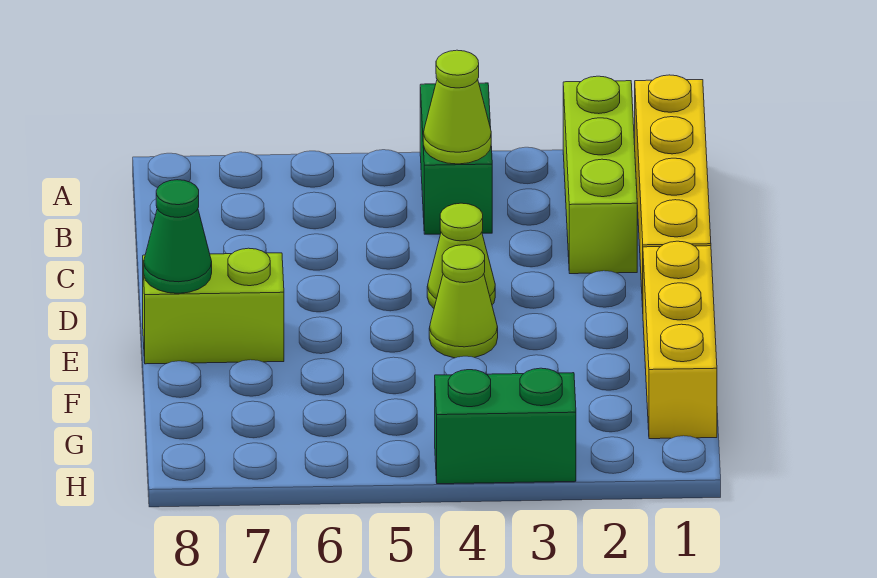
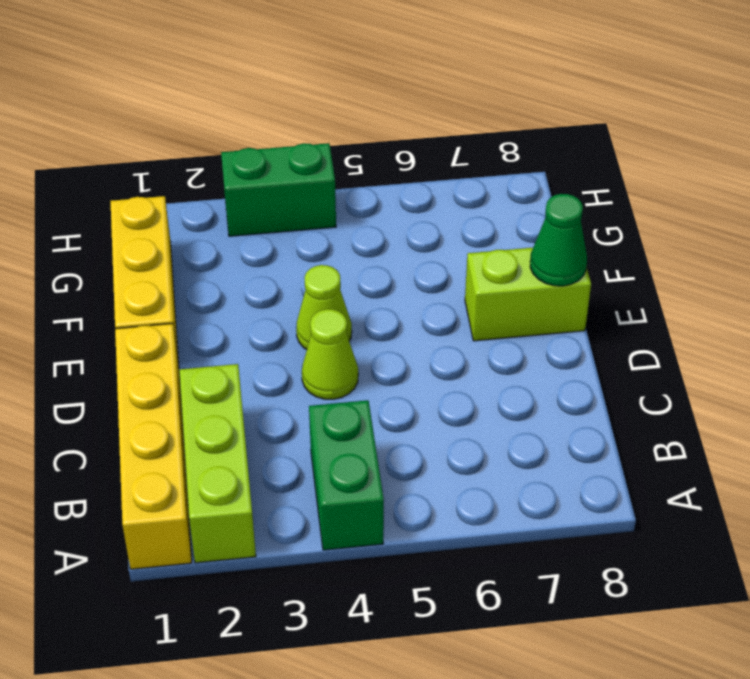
lime cone B4 level 2 -> none

